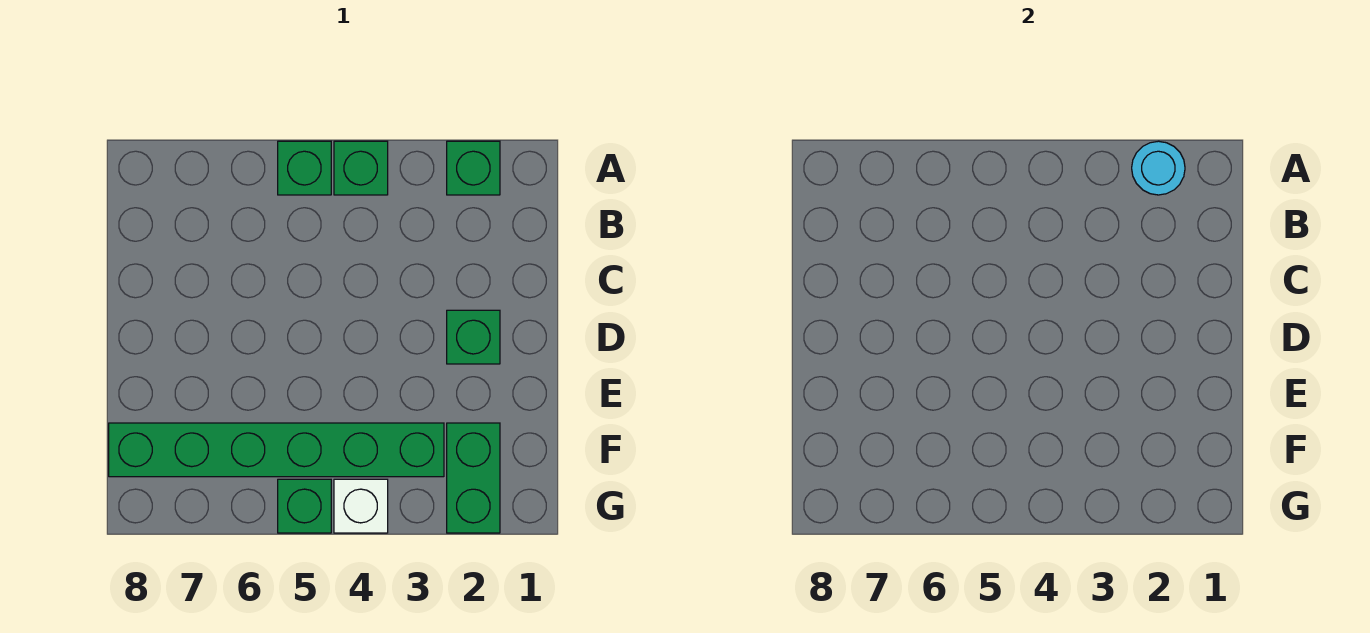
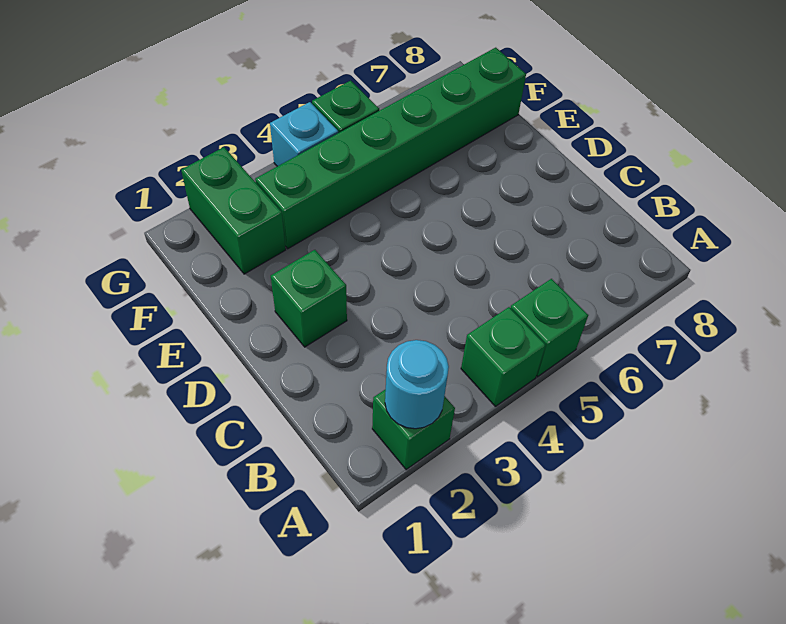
white brick G4 level 1 -> cyan brick G4 level 1

